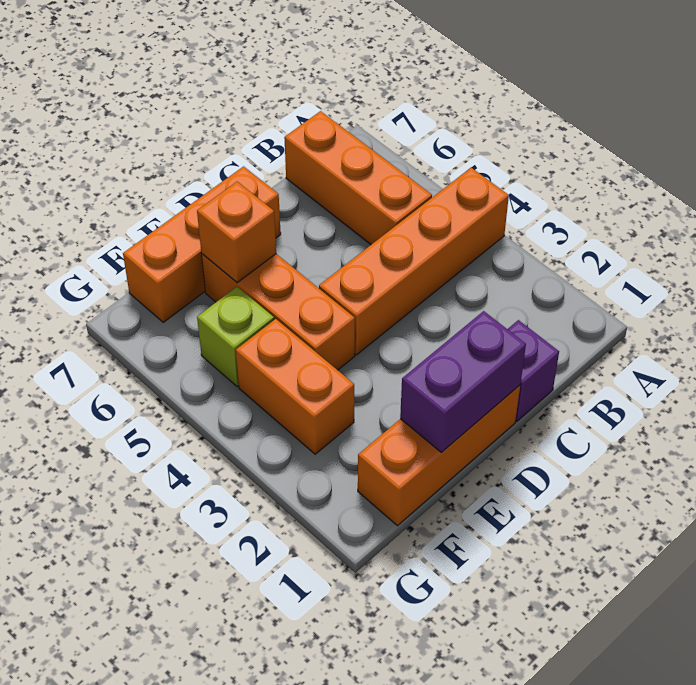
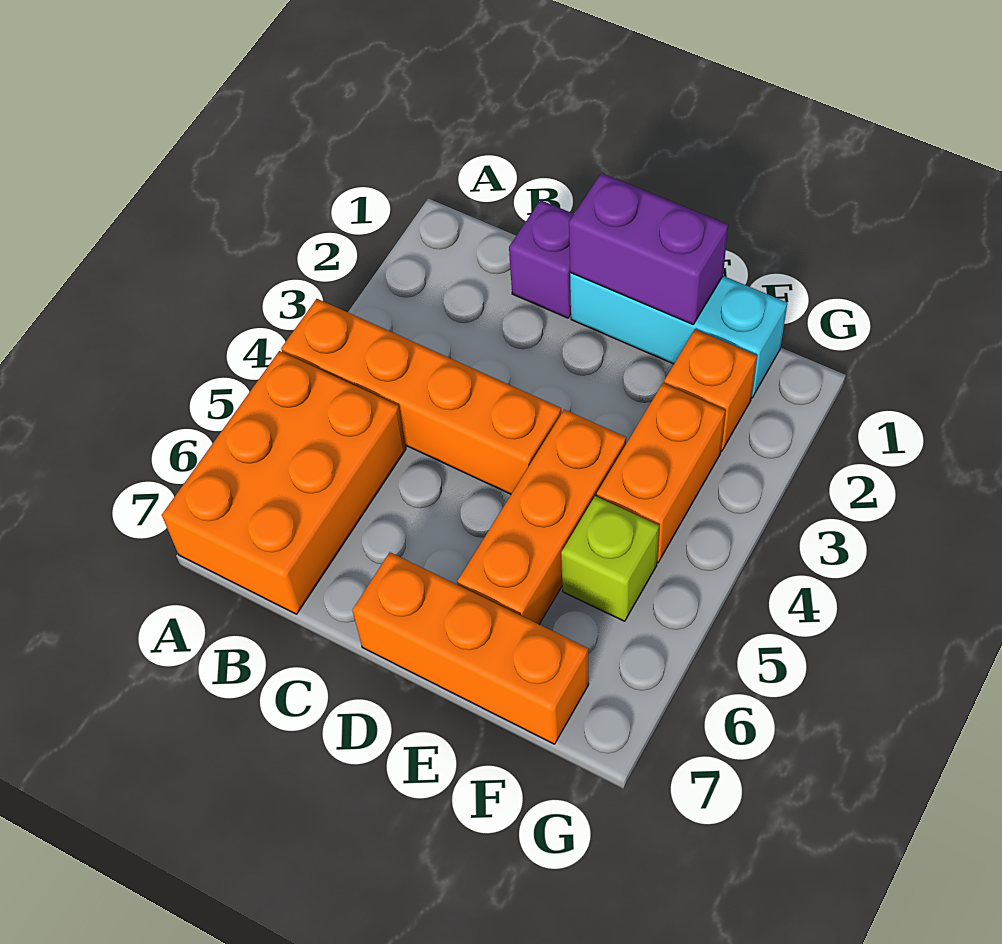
orange brick B5:B7 level 1 -> orange brick A5:B7 level 1
orange brick D1:F1 level 1 -> cyan brick D1:F1 level 1
orange brick E6 level 2 -> orange brick F2 level 1

